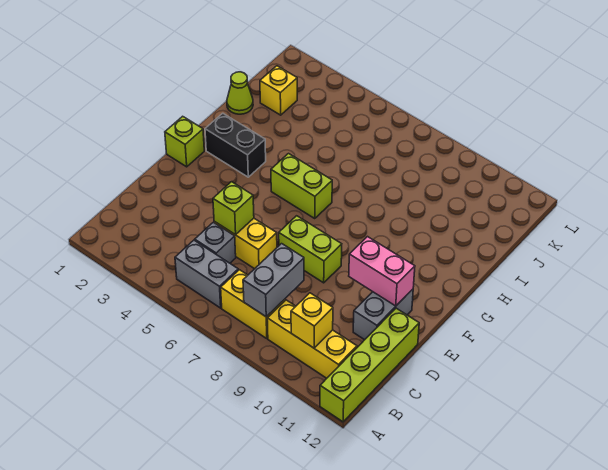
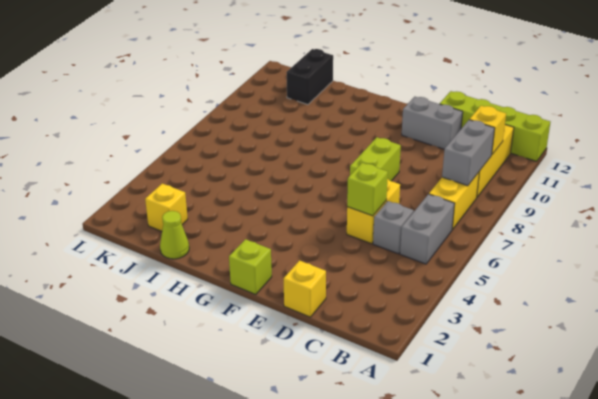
grey brick B8:C8 level 2 -> grey brick B8:B9 level 2
none -> yellow brick D1 level 1
pink brick E10:E11 level 2 -> none
black brick G2:G3 level 1 -> black brick J11:J12 level 1
lime brick G5:G6 level 1 -> none

